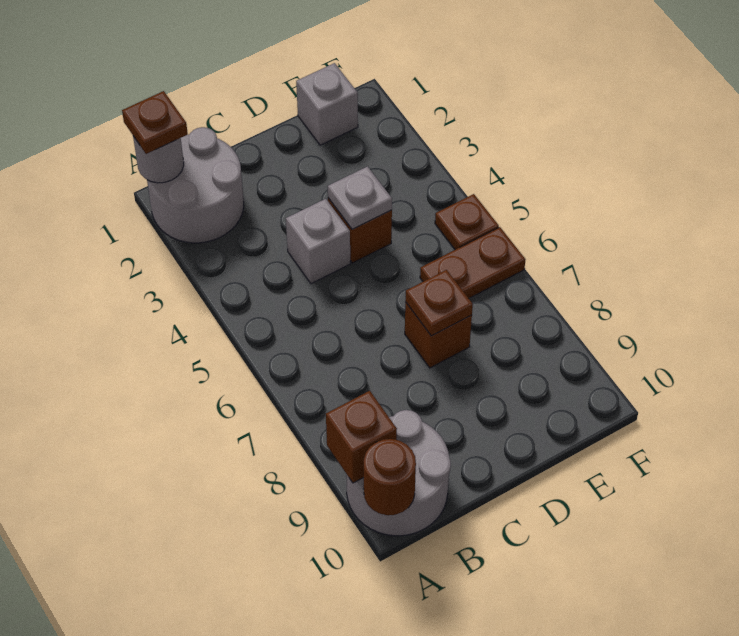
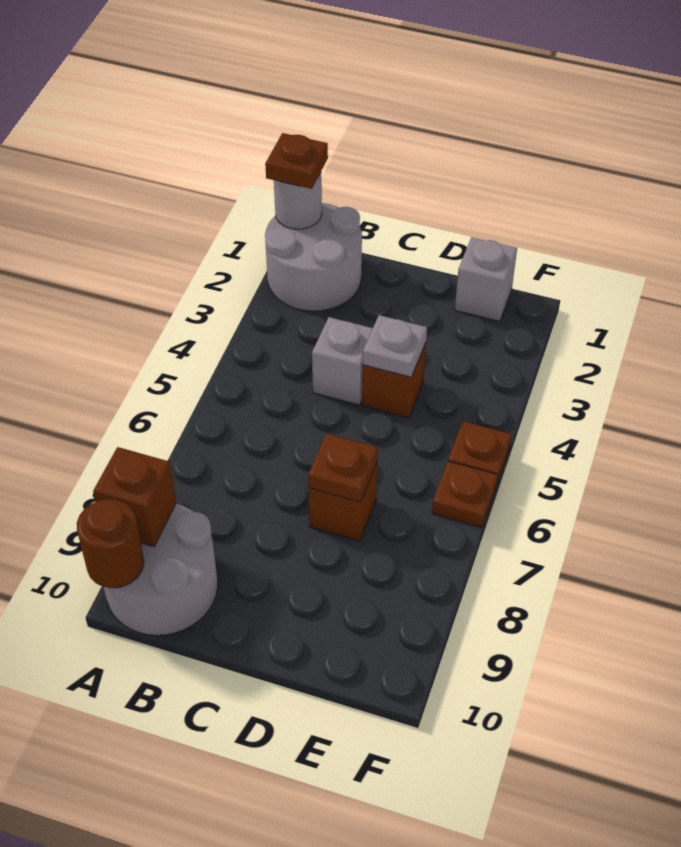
brown plate E6:F6 level 1 -> brown plate F6 level 1

